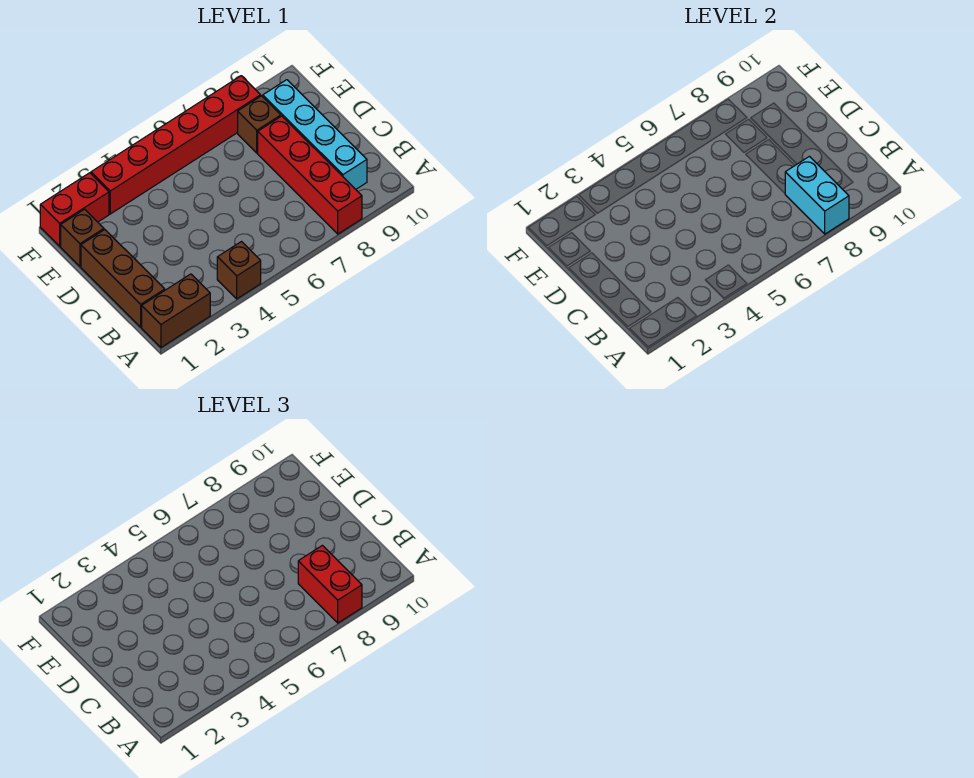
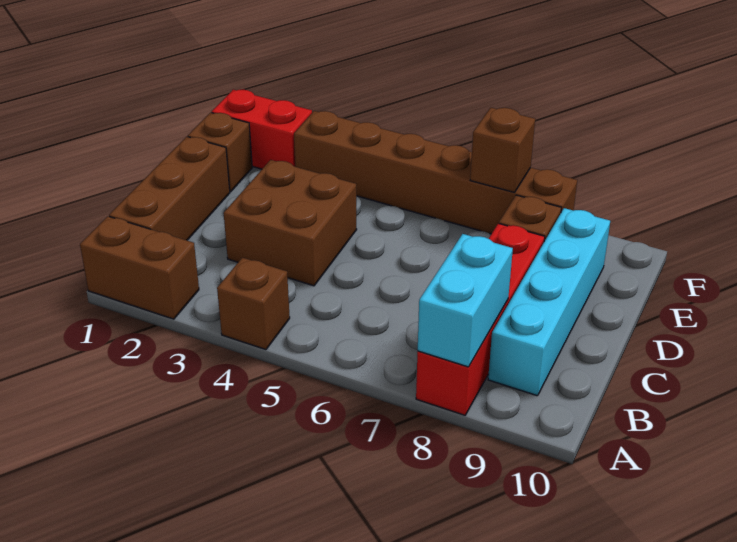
red brick A8:B8 level 3 -> none
none -> brown brick C3:D4 level 1
red brick F3:F8 level 1 -> brown brick F3:F8 level 1
none -> brown brick F7 level 2

